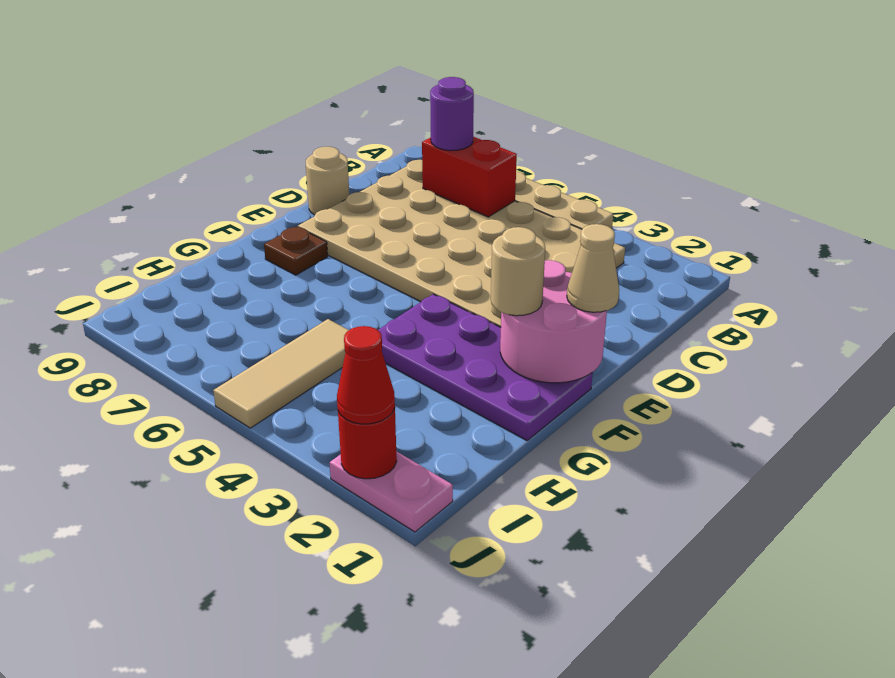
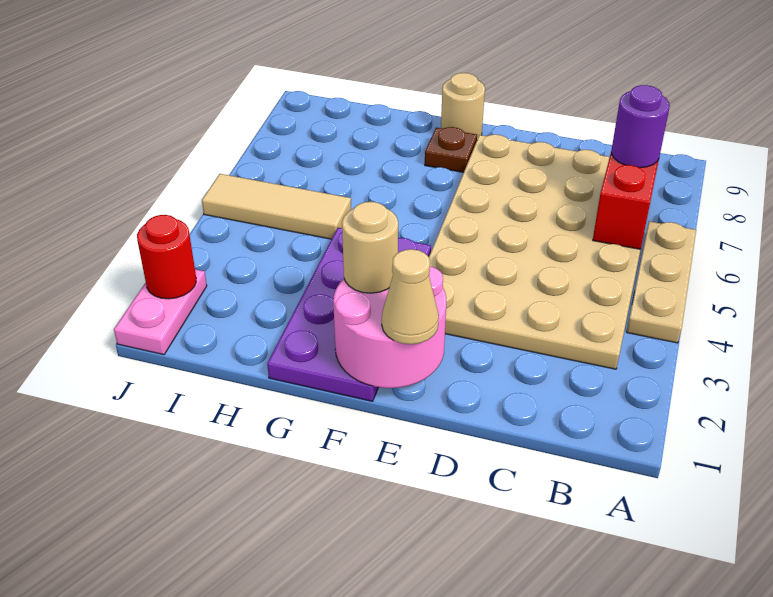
tan round brick D9 level 1 -> tan round brick F9 level 1
red cone J2 level 3 -> none

